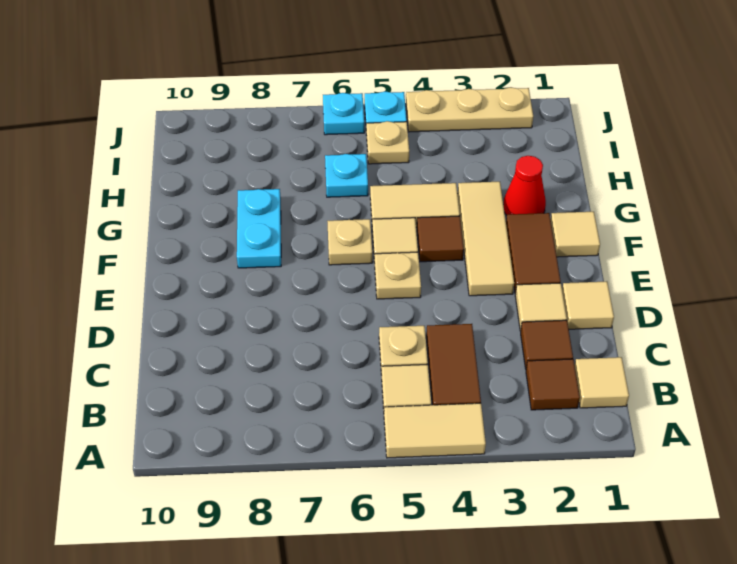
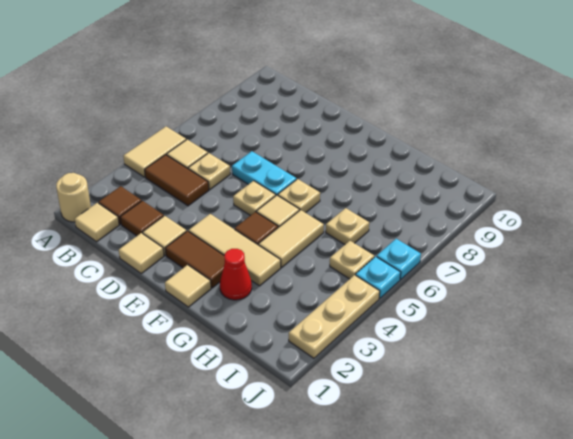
none -> tan round brick A1 level 1
cyan plate F8:G8 level 1 -> cyan plate D6:E6 level 1
cyan plate H6 level 1 -> tan plate H6 level 1

